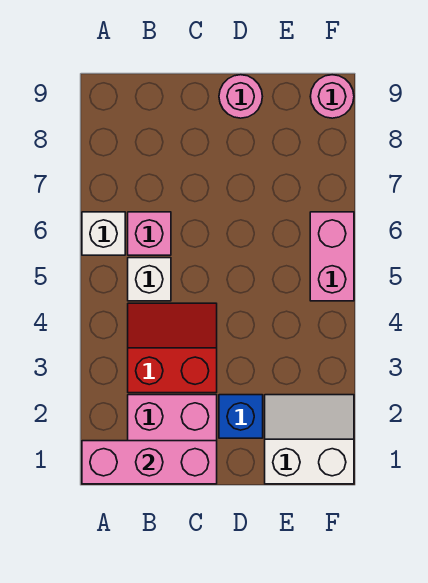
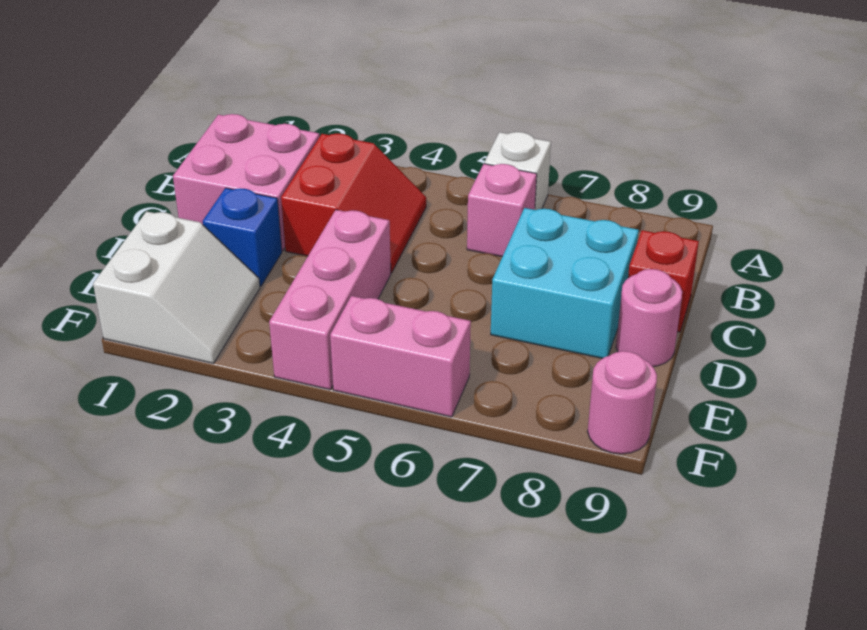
pink brick A1:C1 level 2 -> pink brick D4:F4 level 1
white brick B5 level 1 -> none
none -> cyan brick C7:D8 level 1
none -> red brick C9 level 1

